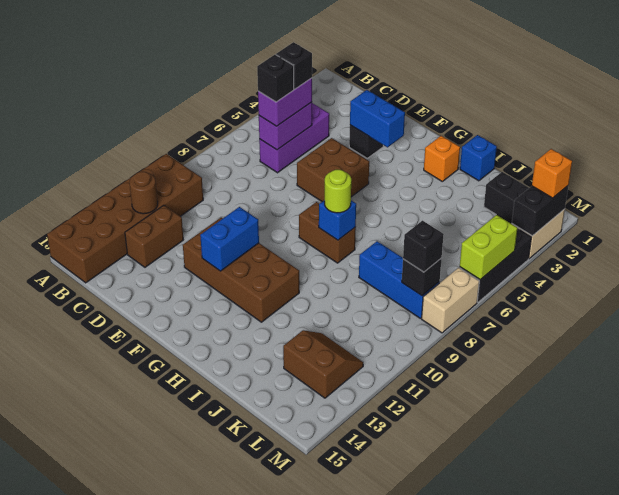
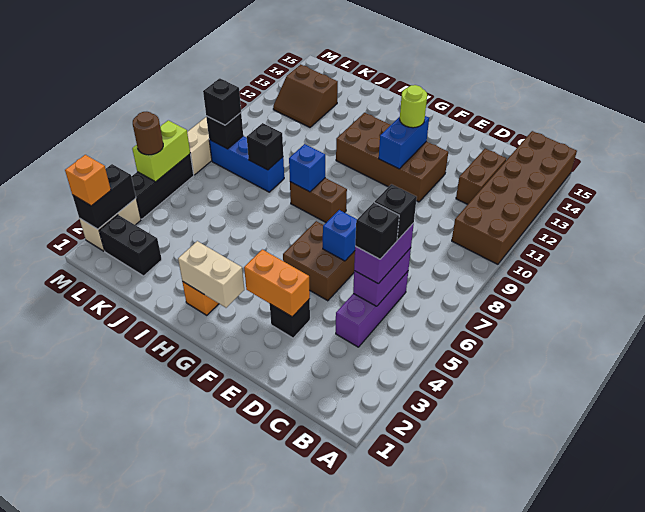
brown round brick B12 level 2 -> brown round brick M5 level 3
blue brick E3:F3 level 2 -> orange brick E3:F3 level 2
none -> tan brick G2:H2 level 2
lime round brick H8 level 3 -> lime round brick F12 level 3
blue brick I1 level 1 -> blue brick E6 level 2
none -> black brick J8 level 2

